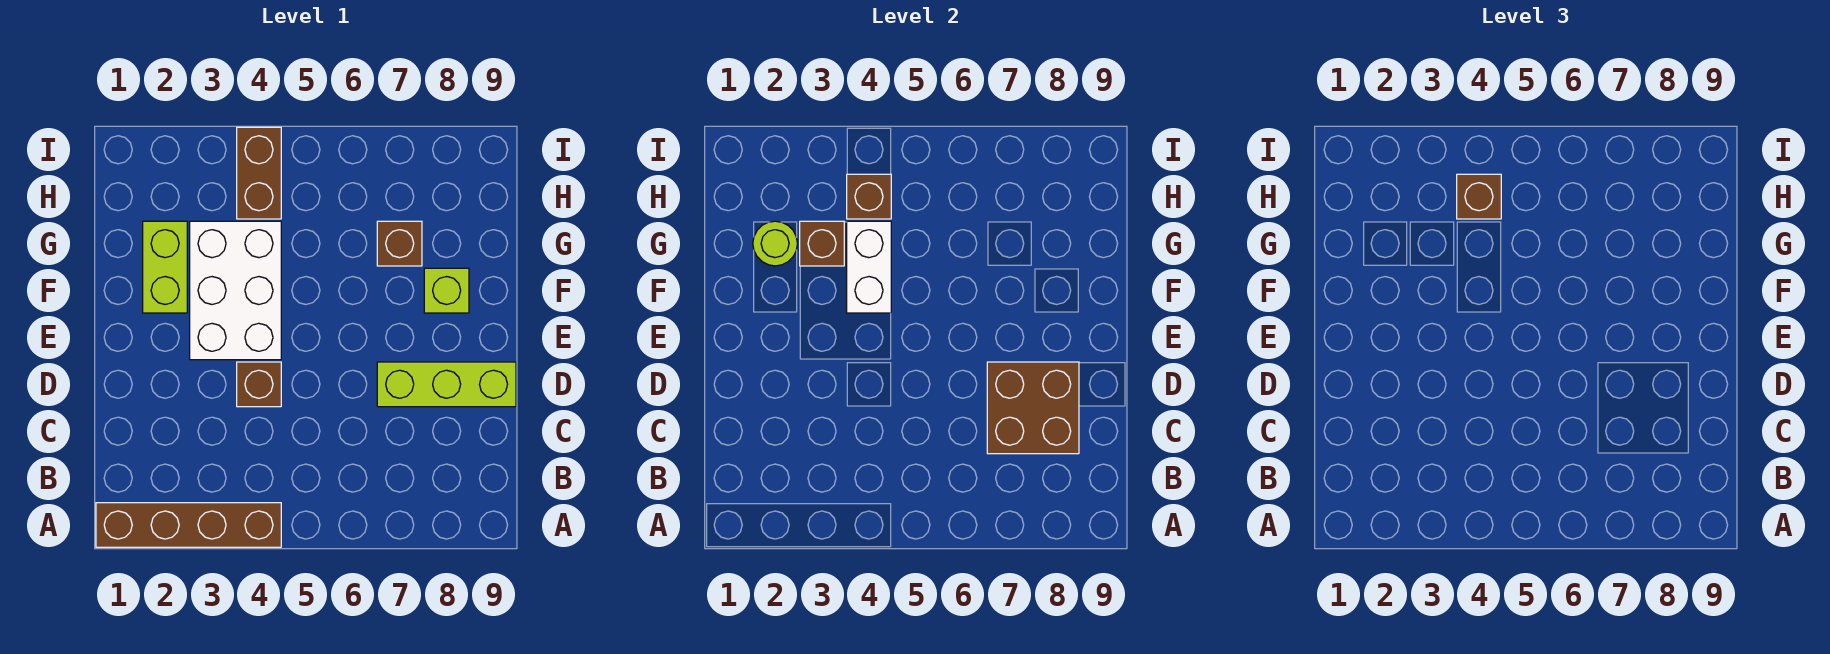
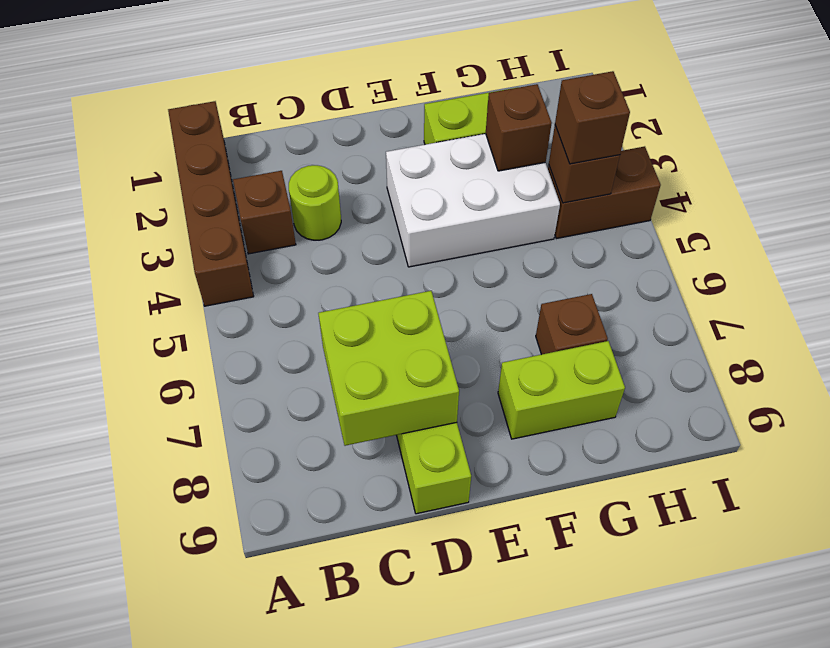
brown brick C7:D8 level 2 -> lime brick C7:D8 level 2
brown brick D4 level 1 -> brown brick B3 level 1
white brick F4:G4 level 2 -> none
lime brick F8 level 1 -> lime brick F8:G8 level 1
lime round brick G2 level 2 -> lime round brick C3 level 1

